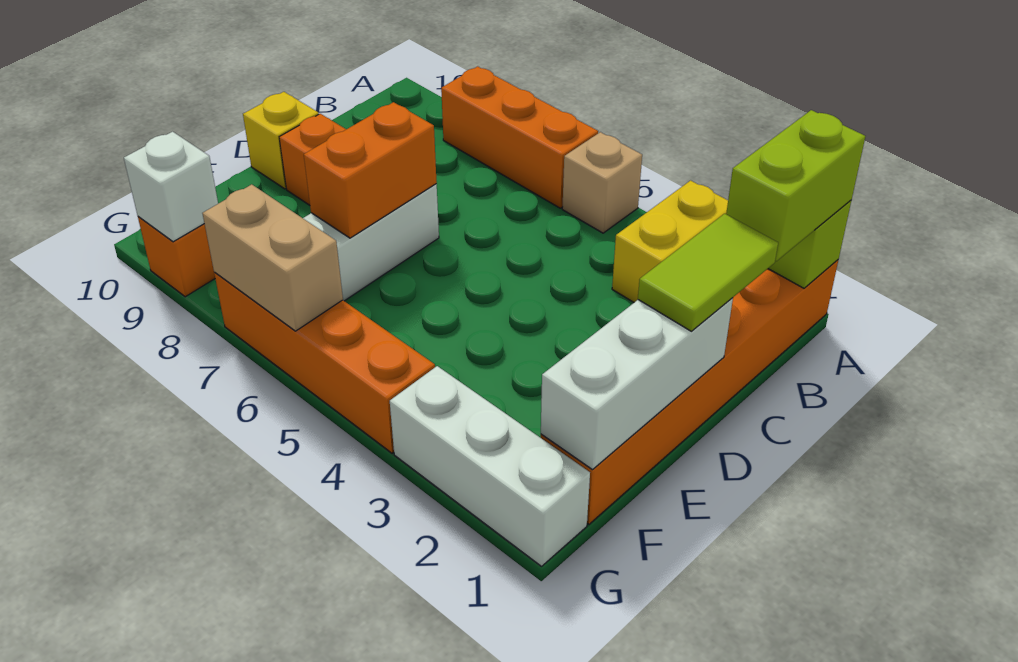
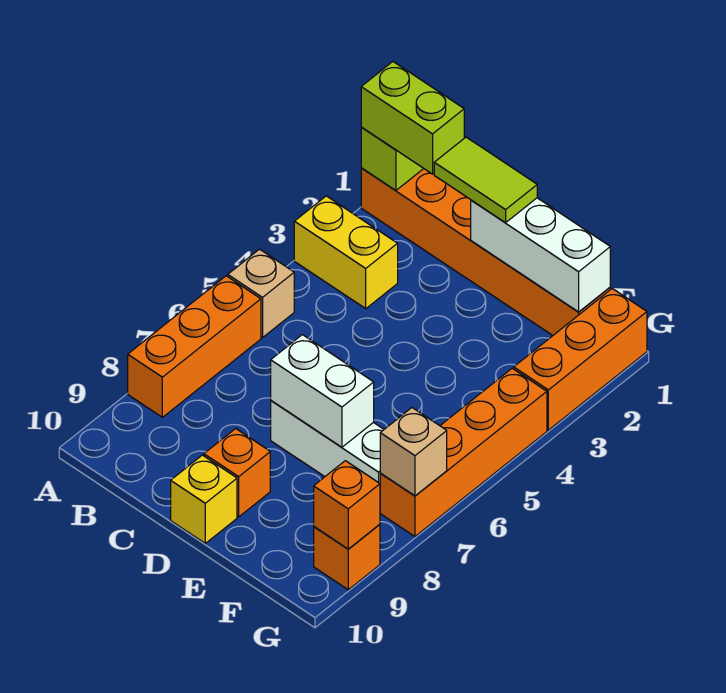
orange brick D7:E7 level 2 -> white brick D7:E7 level 2
white brick G1:G3 level 1 -> orange brick G1:G3 level 1
tan brick G6:G7 level 2 -> tan brick G7 level 2
white brick G9 level 2 -> orange brick G9 level 2

